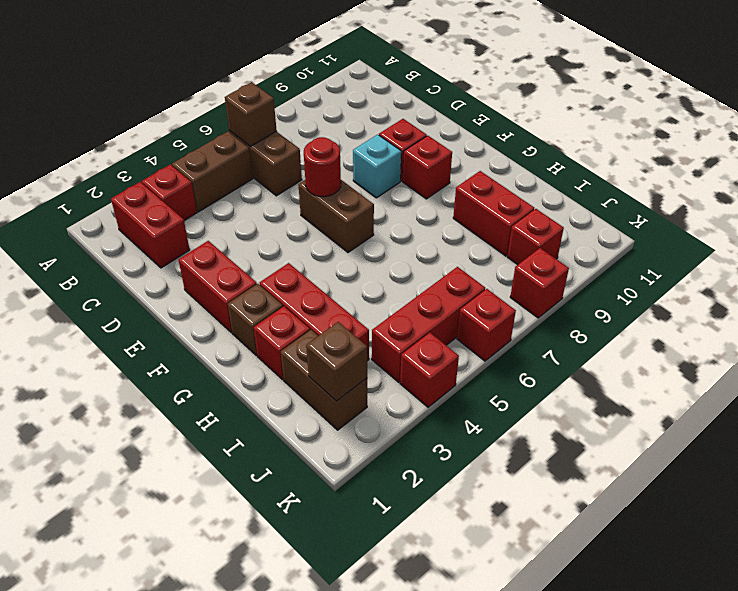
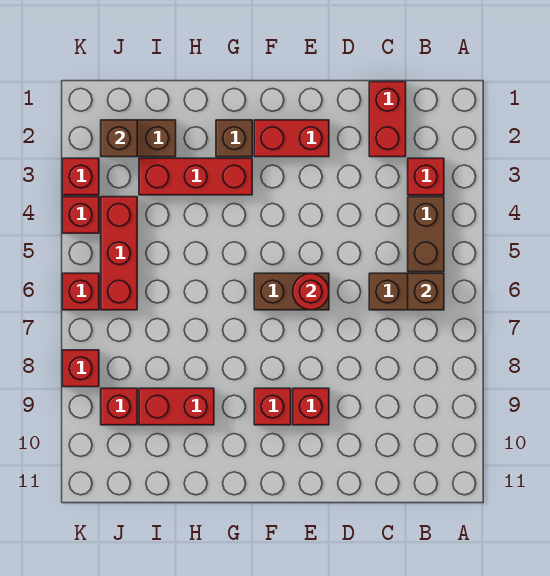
red brick B2:C2 level 1 -> red brick C1:C2 level 1
cyan brick E8 level 1 -> none
red brick H2 level 1 -> red brick K3 level 1

